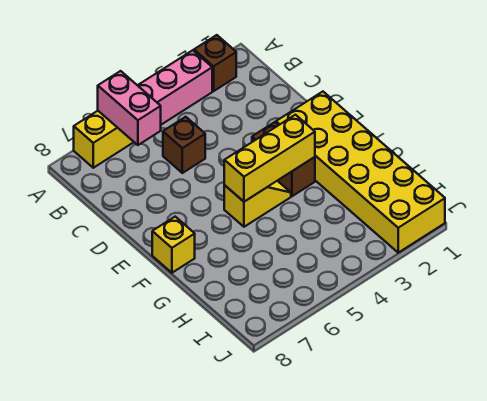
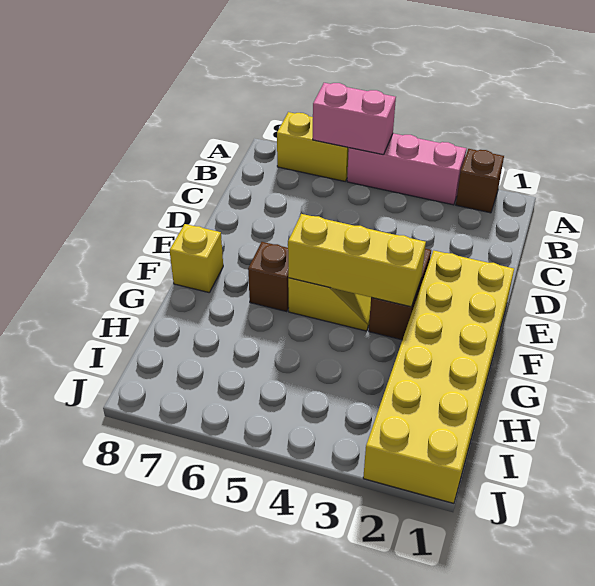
pink brick A6:B6 level 2 -> pink brick A5:A6 level 2
brown brick C5 level 1 -> brown brick F6 level 1

